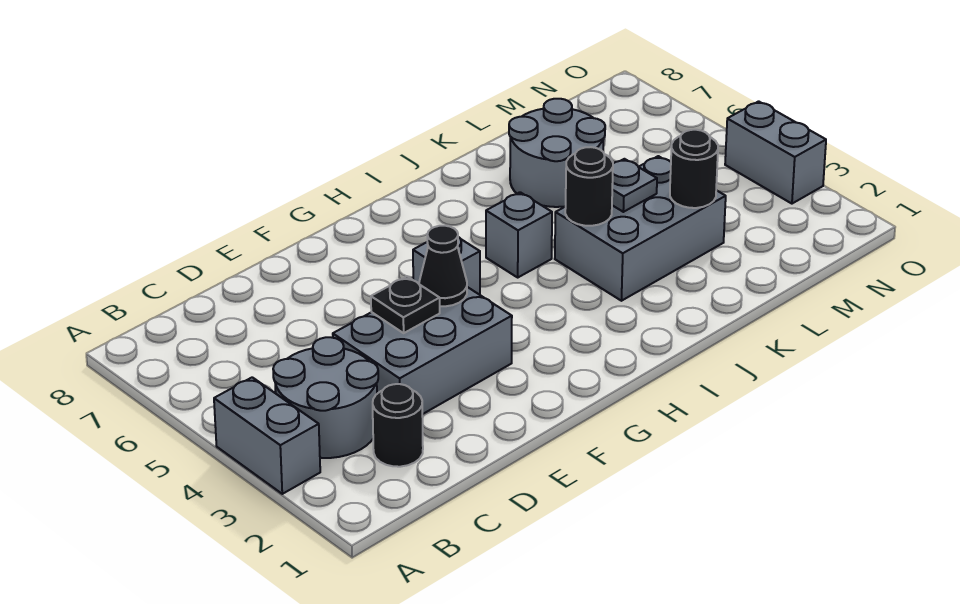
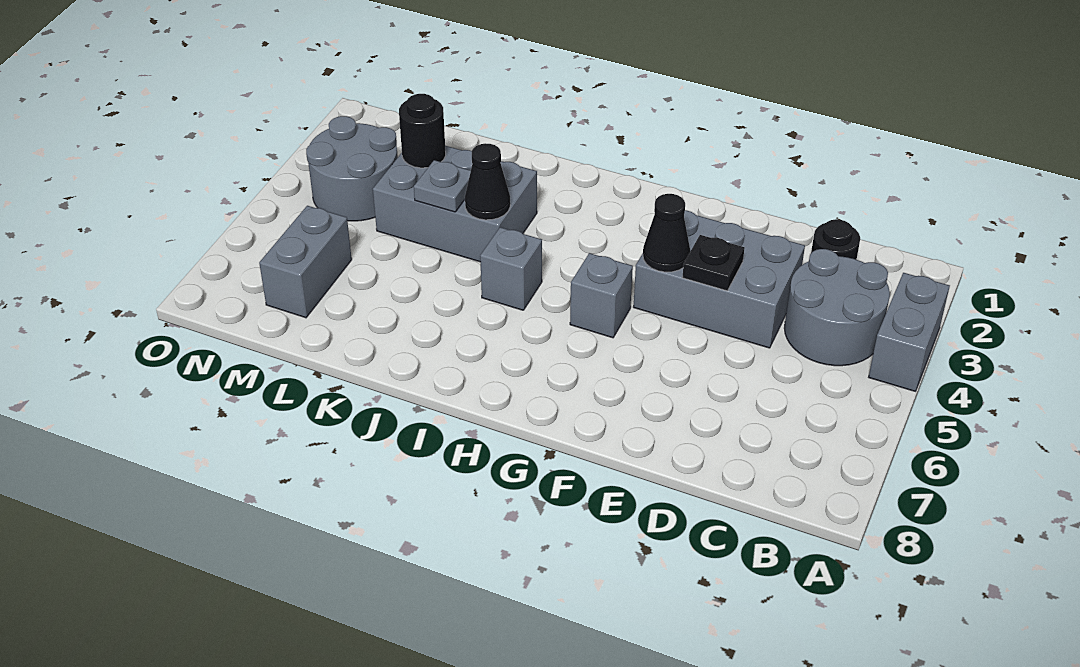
black round brick J4 level 2 -> black cone J4 level 2
grey round brick K6:L7 level 1 -> grey round brick M3:N4 level 1
grey brick O3:O4 level 1 -> grey brick M6:M7 level 1

